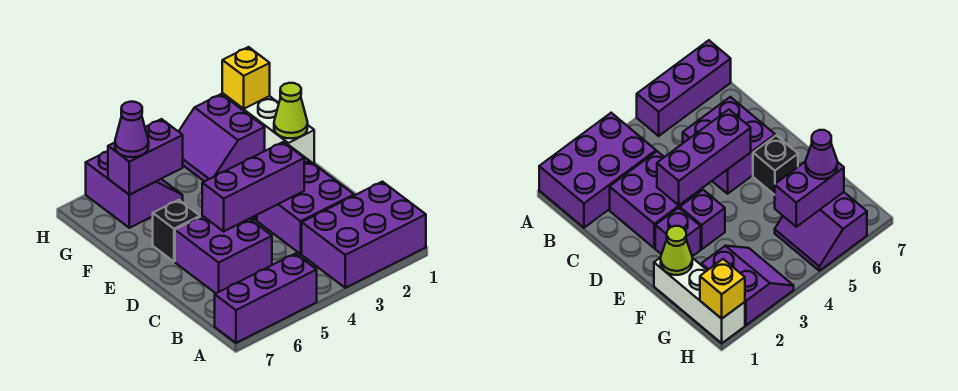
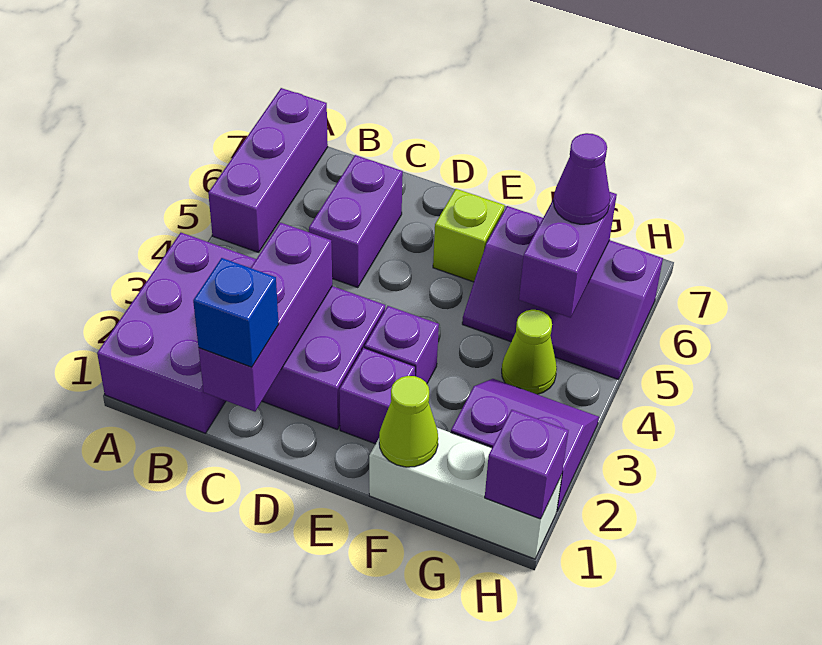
none -> blue brick C1 level 3
purple brick C5:D6 level 1 -> purple brick C5:C6 level 1
purple brick D3:D5 level 2 -> purple brick C1:C3 level 2
black brick E6 level 1 -> lime brick E6 level 1
none -> lime cone G4 level 1
purple slope G5:H6 level 1 top 6 -> purple slope F5:H6 level 1 top 6
yellow brick H1 level 2 -> purple brick H1 level 2

